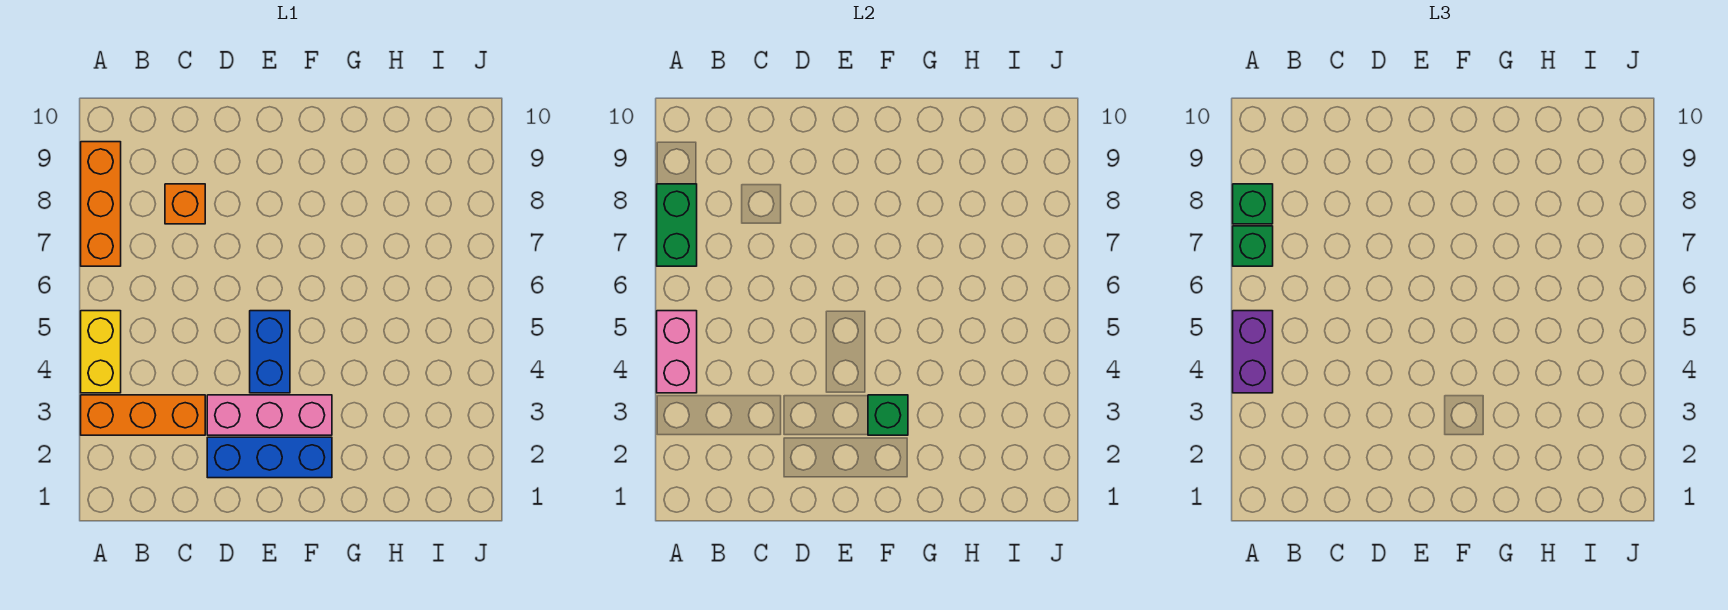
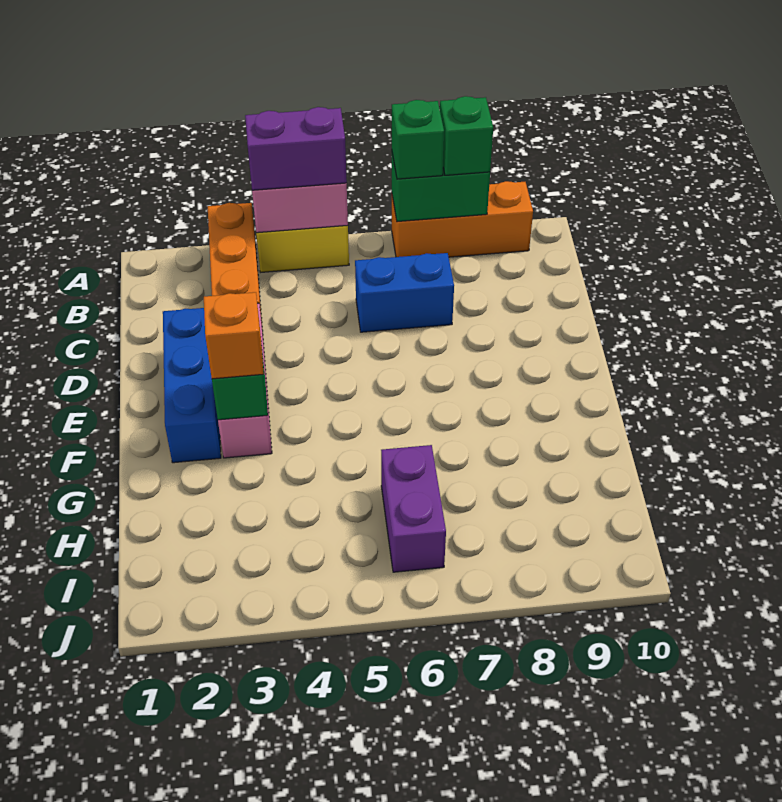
orange brick C8 level 1 -> orange brick F3 level 3
blue brick E4:E5 level 1 -> blue brick C6:C7 level 1
none -> purple brick H6:I6 level 1

